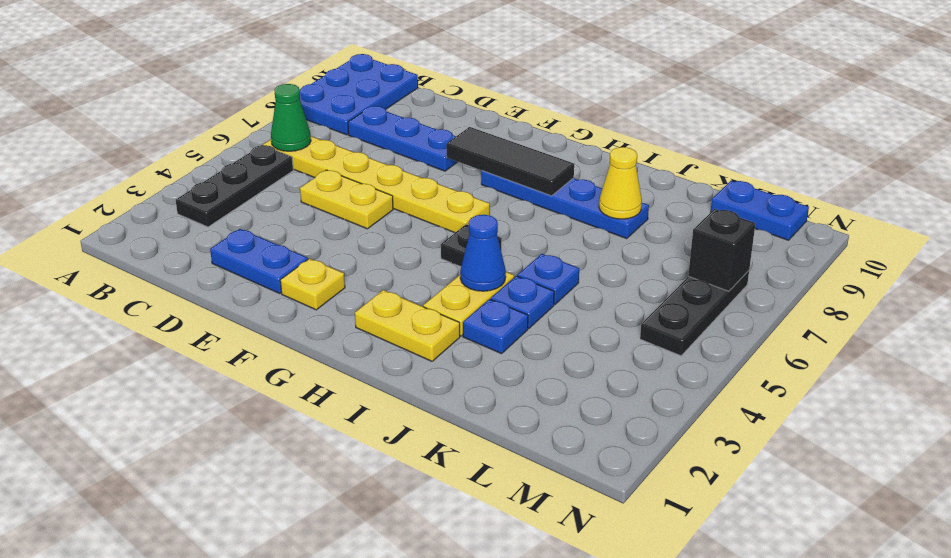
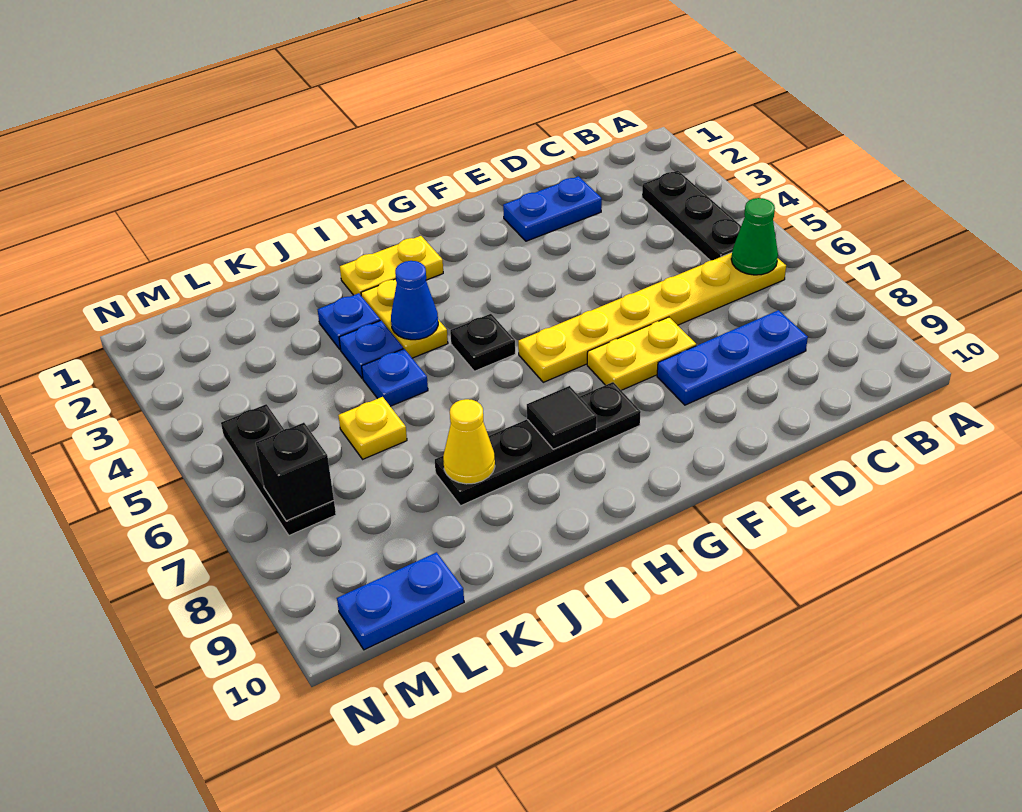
blue plate A8:B10 level 1 -> none
yellow plate D5:E5 level 1 -> yellow plate E7:F7 level 1
yellow plate F2 level 1 -> yellow plate K6 level 1
black tile F8:H8 level 2 -> black tile H8 level 2
blue plate G8:J8 level 1 -> black plate G8:J8 level 1

